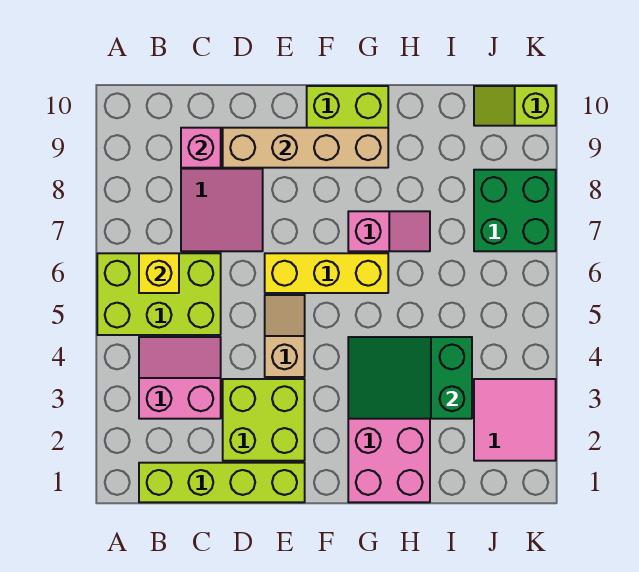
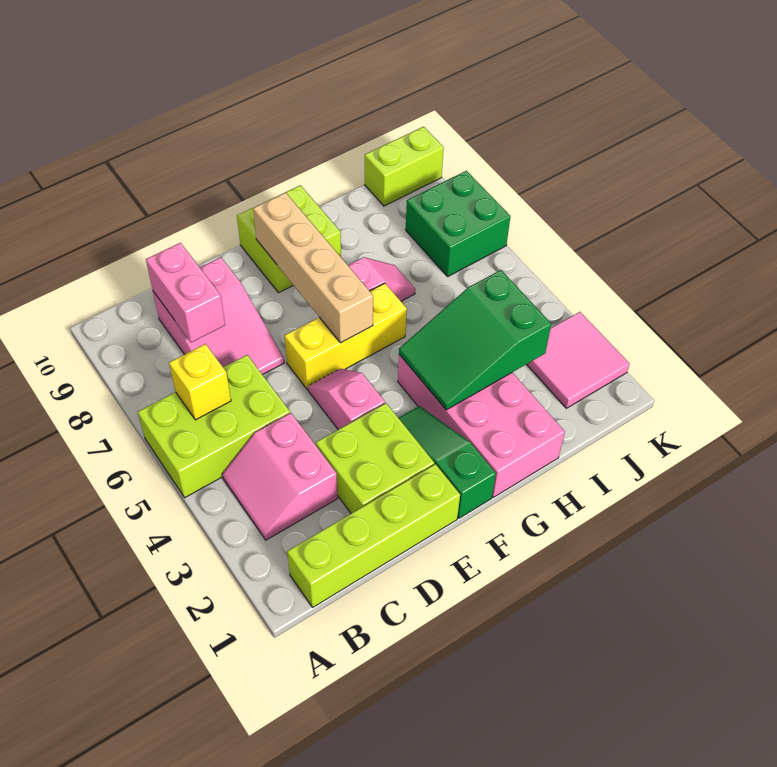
pink slope B3:C4 level 1 top 3 -> pink slope B3:C4 level 1 top C
pink brick C9 level 2 -> pink brick C8:C9 level 2
tan brick D9:G9 level 2 -> tan brick F6:F9 level 2
tan slope E4:E5 level 1 top 4 -> pink slope E4:E5 level 1 top 4
none -> green slope F1:F3 level 1 top 1
lime slope J10:K10 level 1 top K -> lime brick J10:K10 level 1

